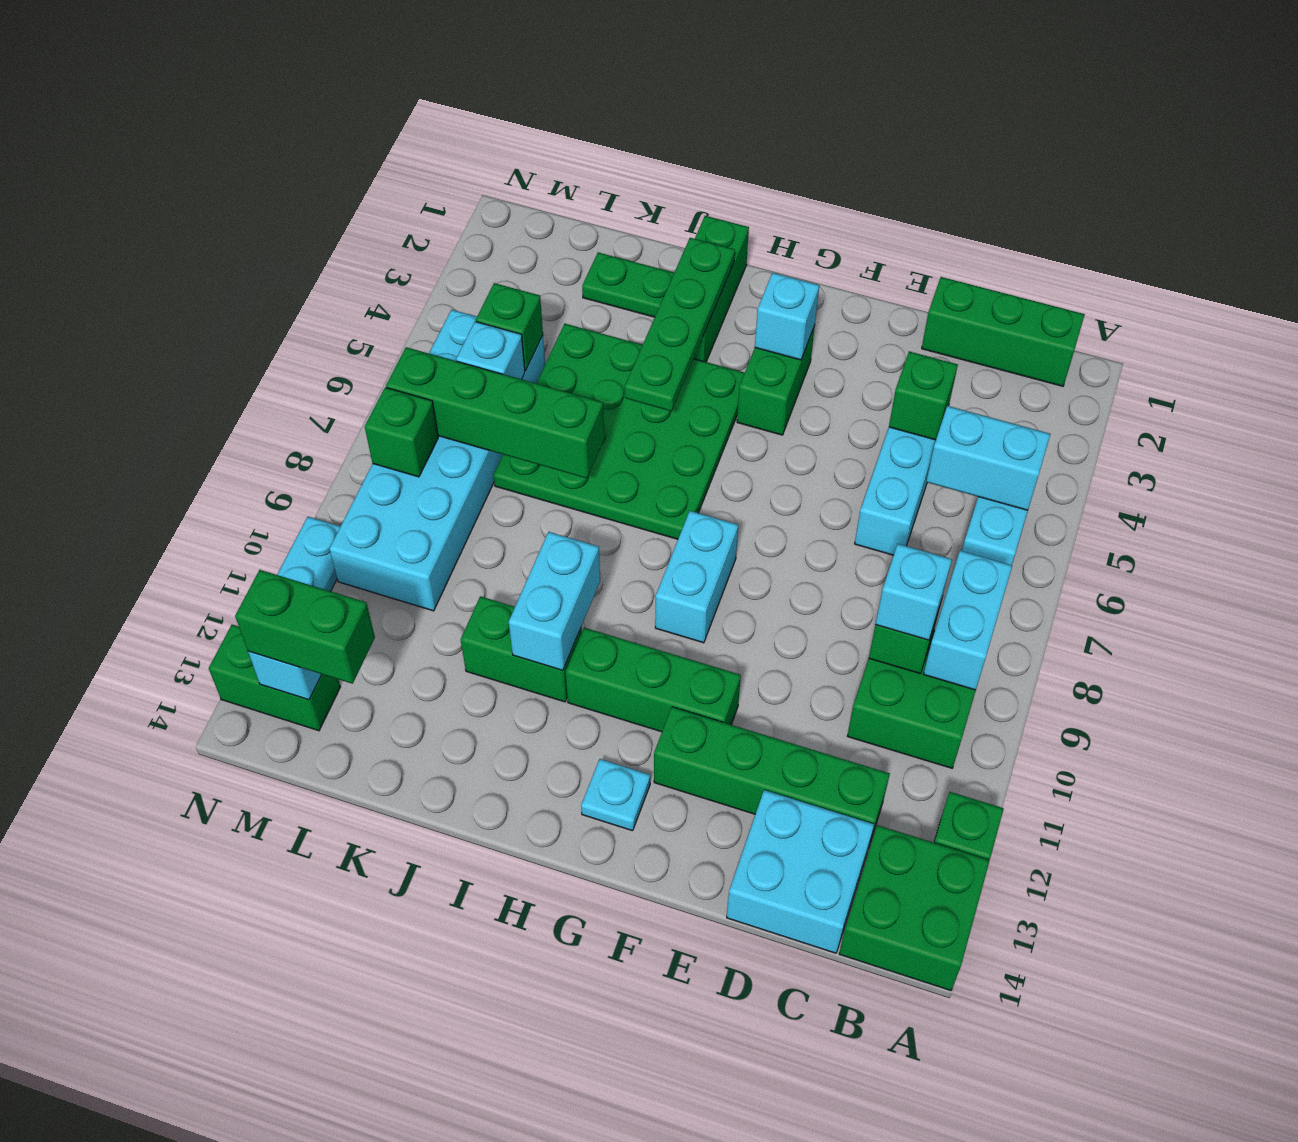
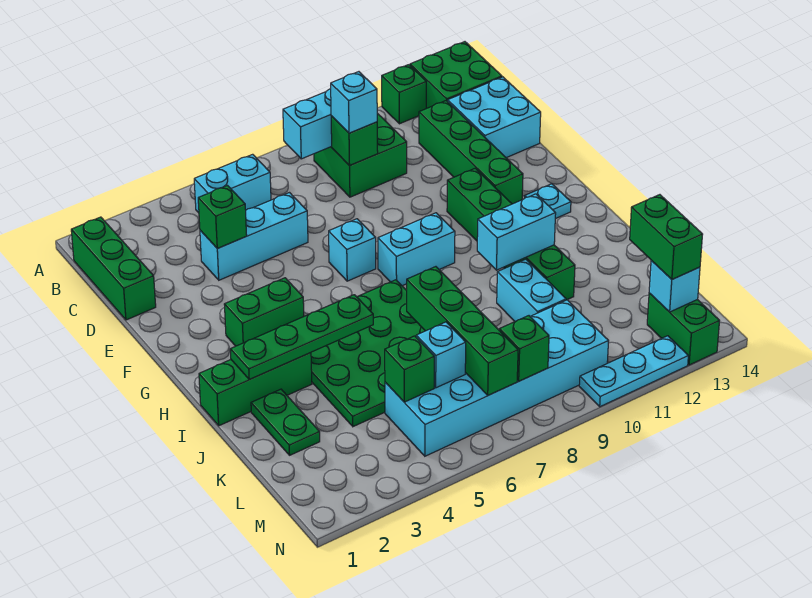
cyan brick B5:C5 level 2 -> cyan brick J10:K10 level 1
cyan brick G3 level 2 -> cyan brick F7 level 1

